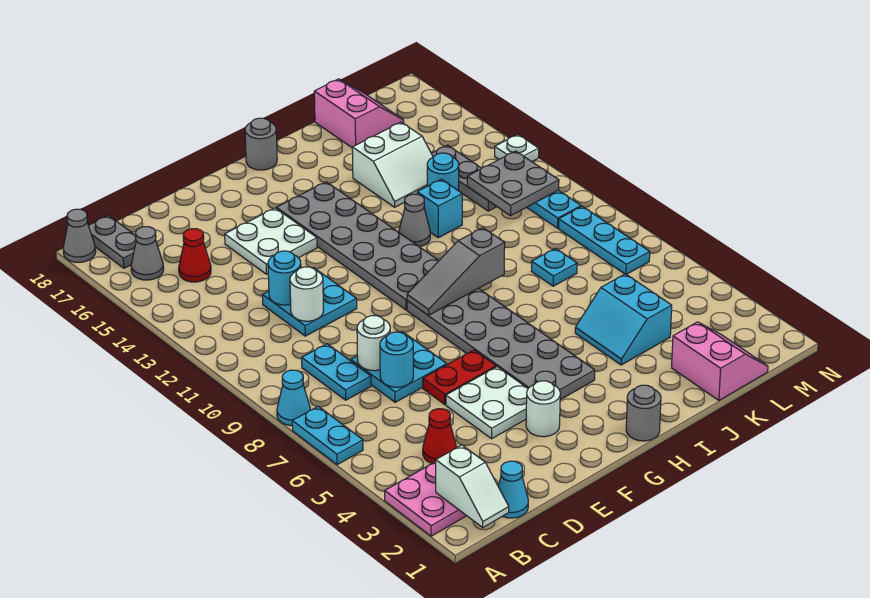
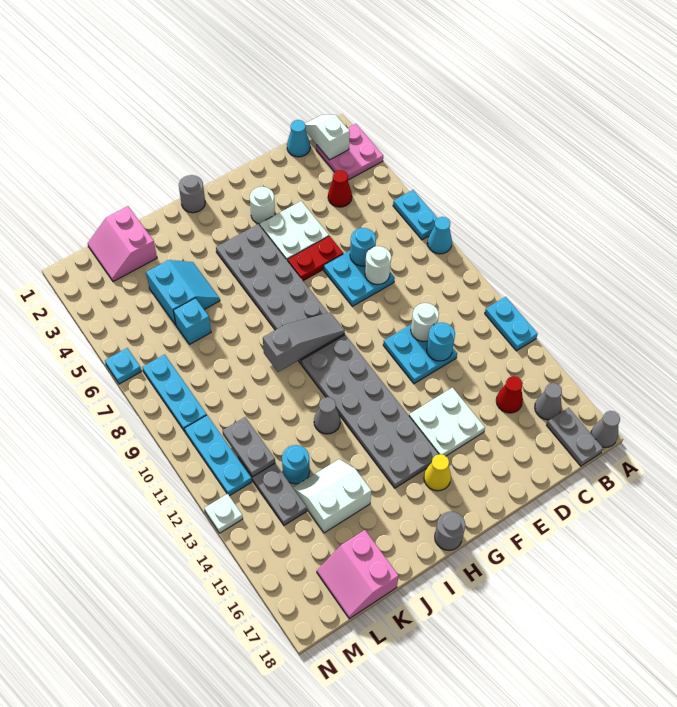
cyan plate C8:C9 level 1 -> cyan plate A12:A13 level 1
none -> yellow cone G16 level 1
cyan brick J12 level 1 -> cyan brick K6 level 1
cyan plate K8 level 1 -> cyan plate N6 level 1
grey plate L11:M12 level 2 -> grey plate L11:L12 level 2

